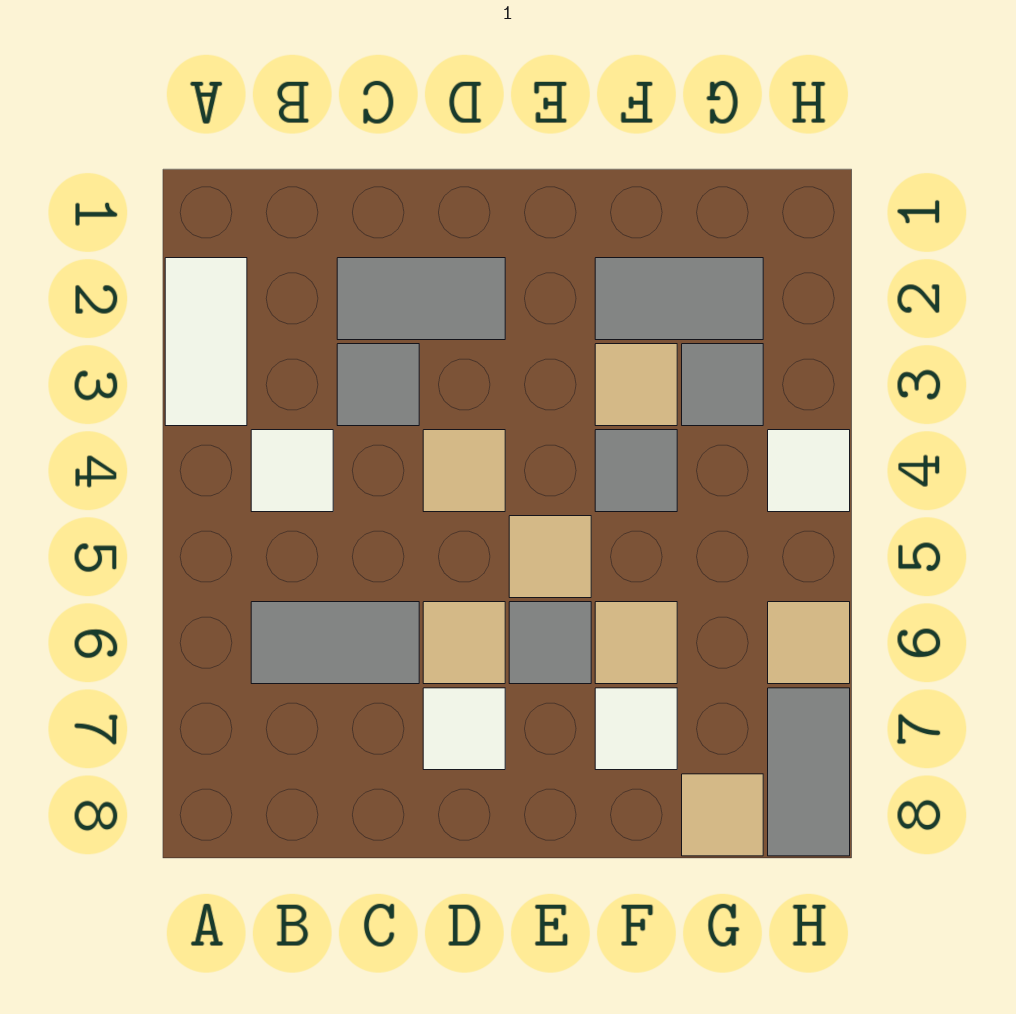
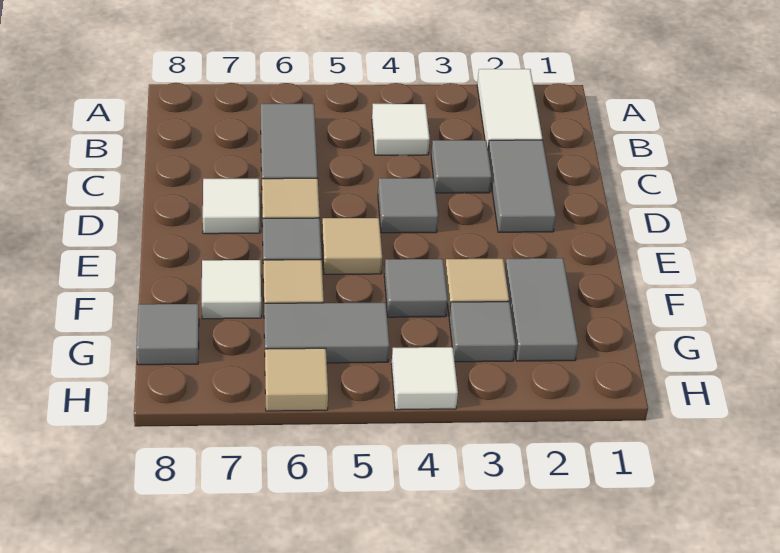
white tile A2:A3 level 1 -> white tile A2:B2 level 1
tan tile D4 level 1 -> grey tile D4 level 1
tan tile G8 level 1 -> grey tile G8 level 1
grey tile H7:H8 level 1 -> grey tile G5:G6 level 1

